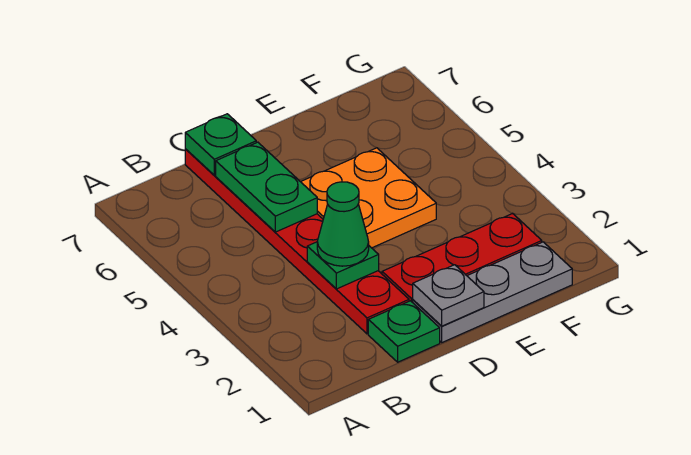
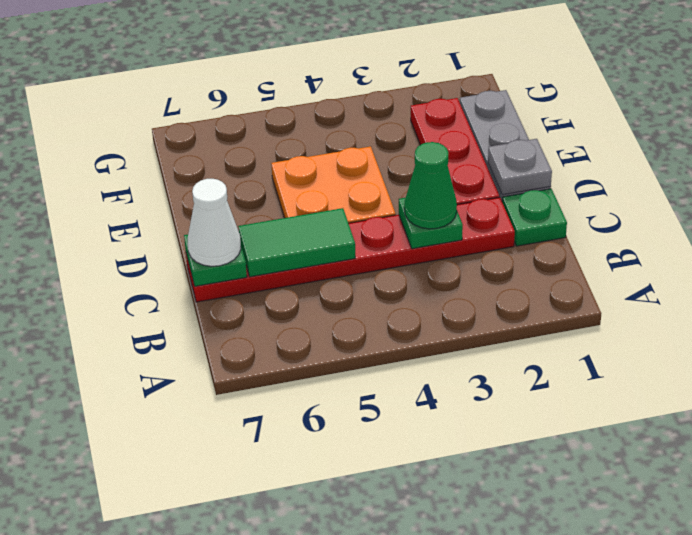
green plate C5:C6 level 2 -> green tile C5:C6 level 2
none -> white cone C7 level 3

